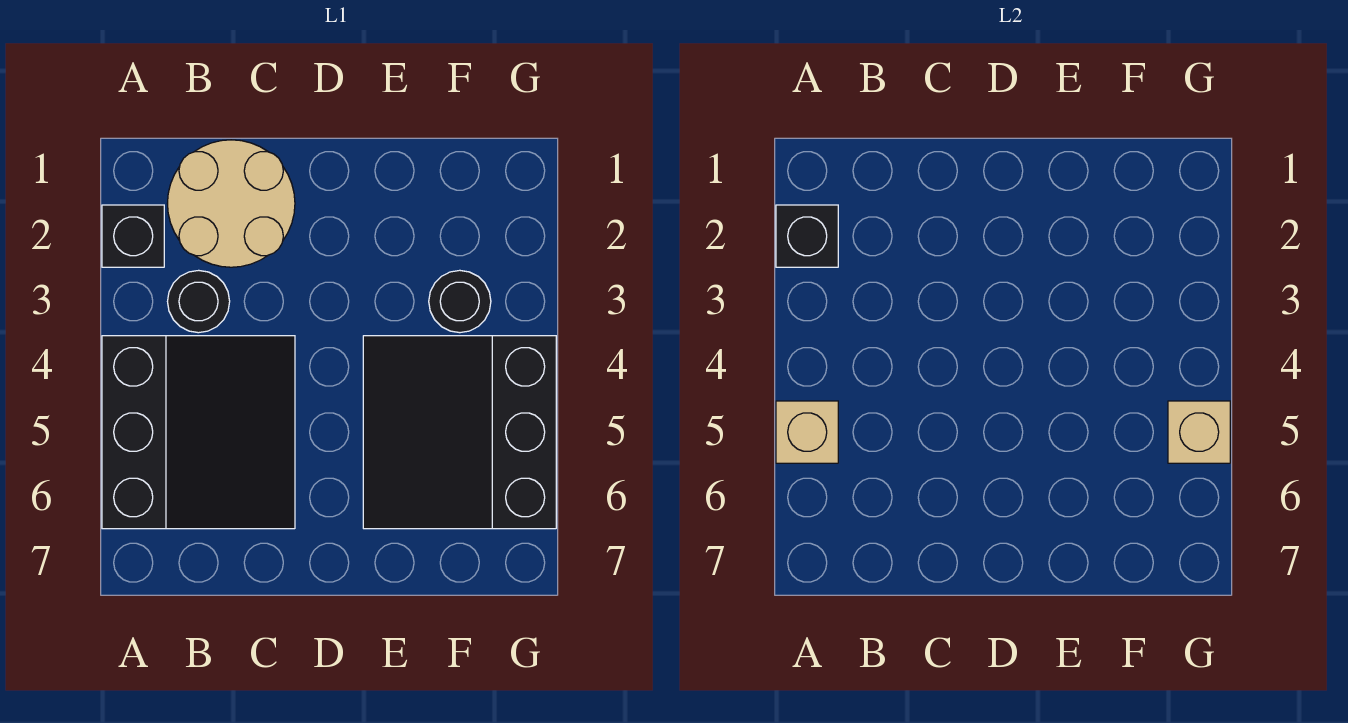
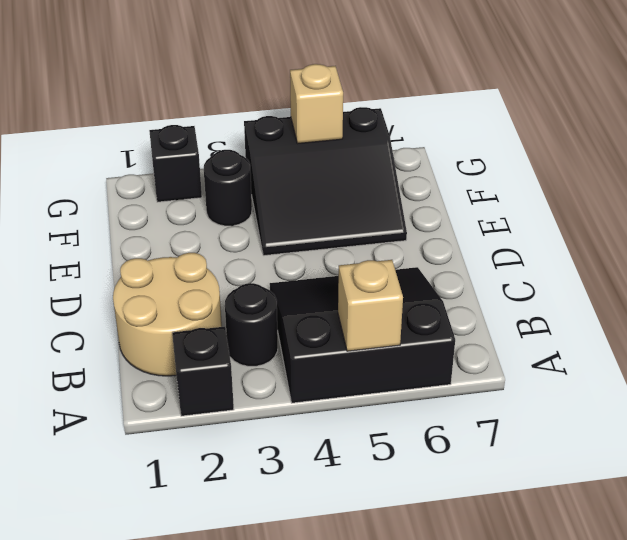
black brick A2 level 2 -> black brick G2 level 1

